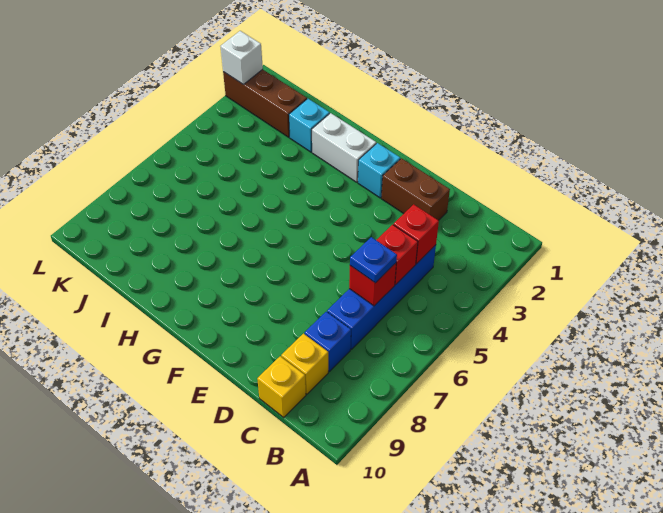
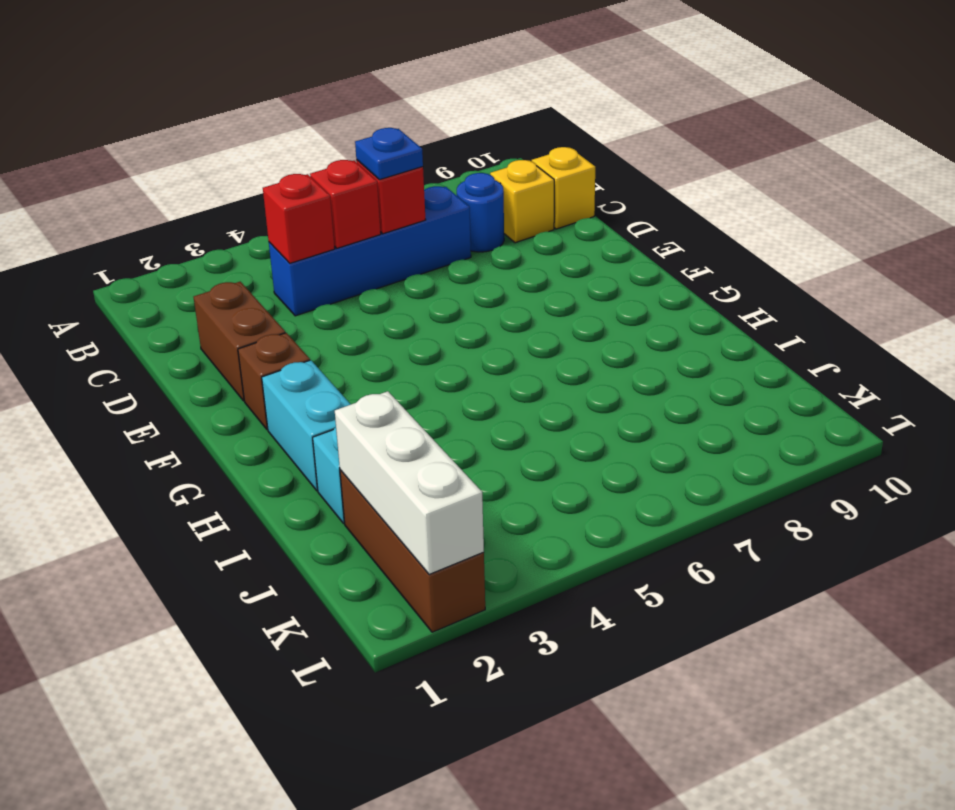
blue brick C8 level 1 -> blue round brick C8 level 1
cyan brick F2 level 1 -> brown brick F2 level 1
white brick G2:H2 level 1 -> cyan brick G2:H2 level 1
white brick L2 level 2 -> white brick J2:L2 level 2

